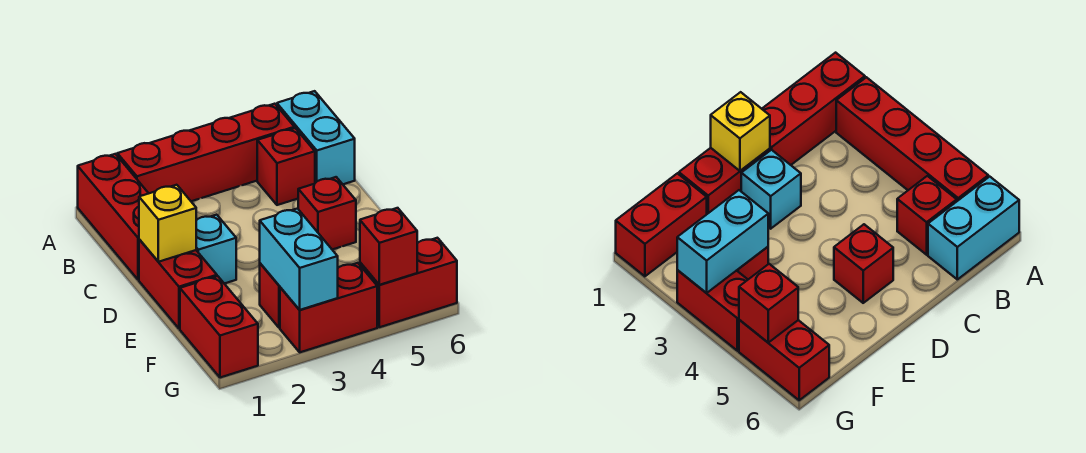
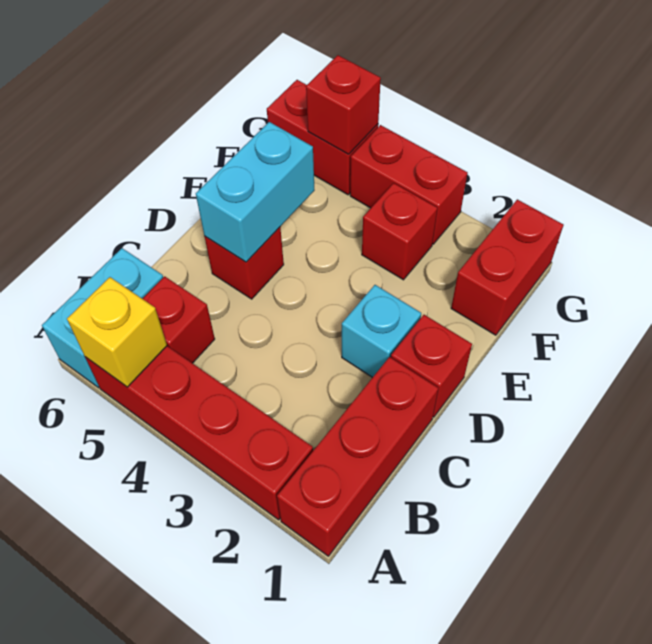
red brick D1:E1 level 1 -> red brick D1 level 1
yellow brick D1 level 2 -> yellow brick A5 level 2
cyan brick F3:G3 level 2 -> cyan brick D5:E5 level 2

